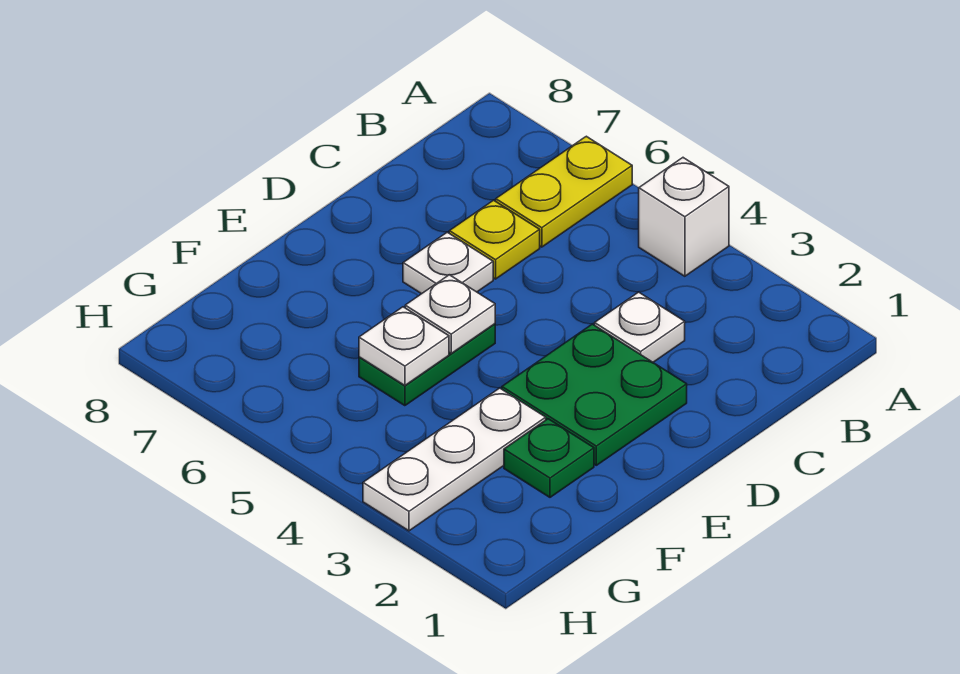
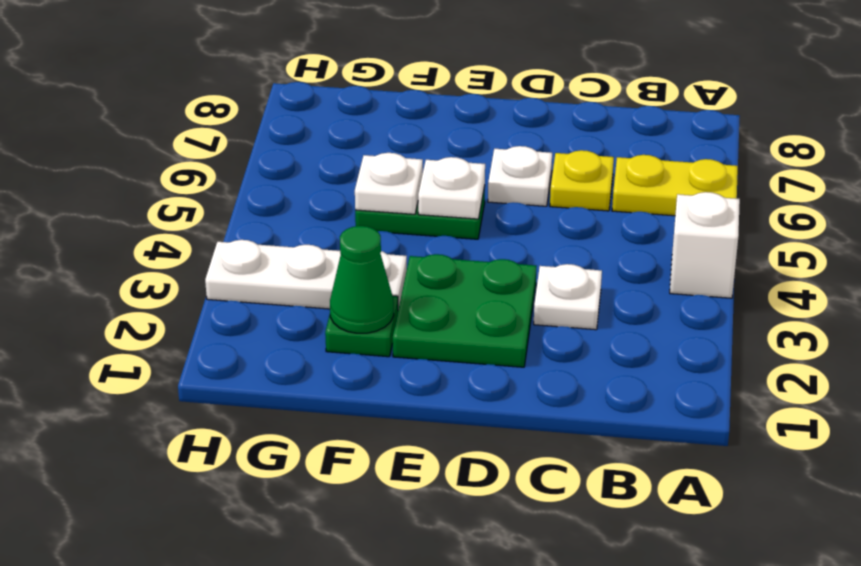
none -> green cone F2 level 2

